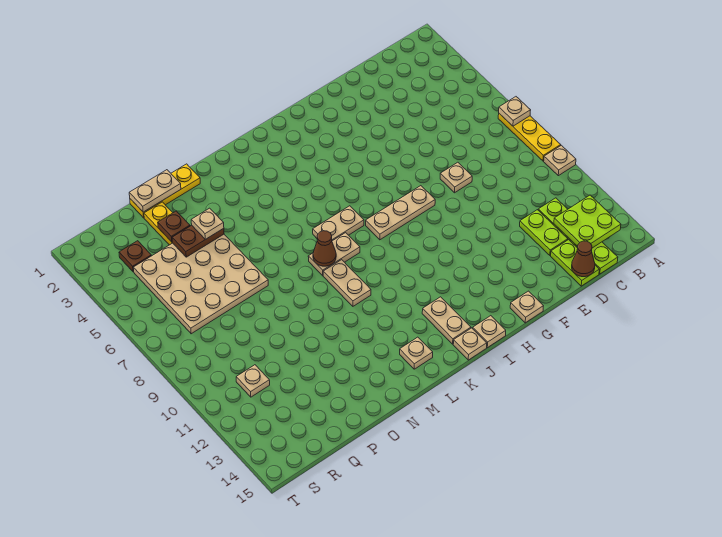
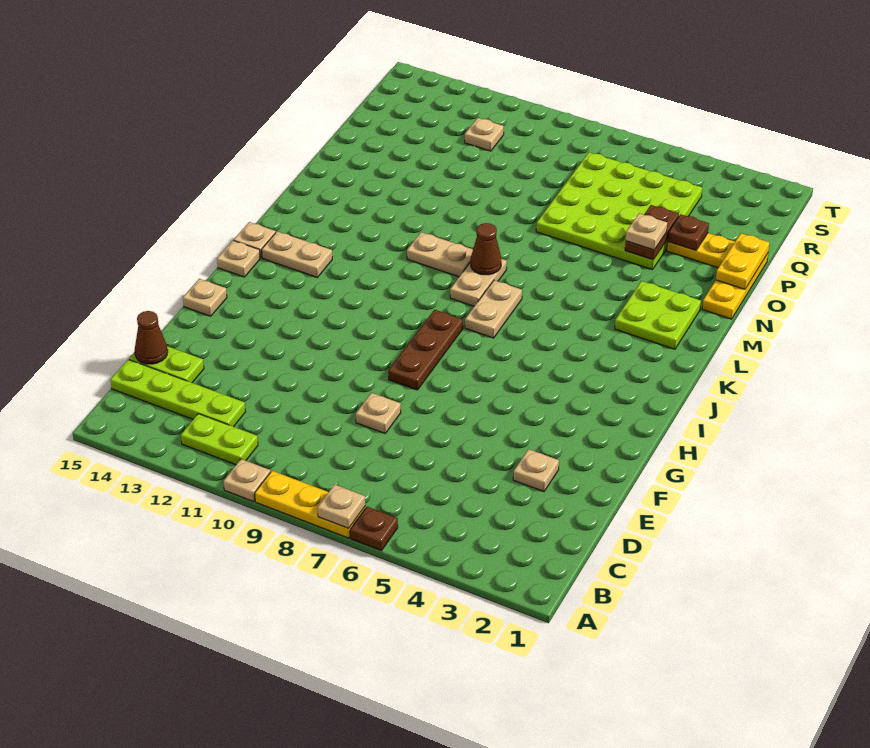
lime plate B13:C14 level 2 -> lime plate L2:M3 level 1
lime plate D12:D13 level 1 -> lime plate B11:B12 level 1
tan plate G8:I8 level 1 -> brown plate G8:I8 level 1
tan plate L14 level 1 -> tan plate E3 level 1
tan plate O1:P1 level 2 -> yellow plate O1:P1 level 2
tan plate O4:R7 level 1 -> lime plate O4:R7 level 1
brown plate R3 level 1 -> brown plate A6 level 1

